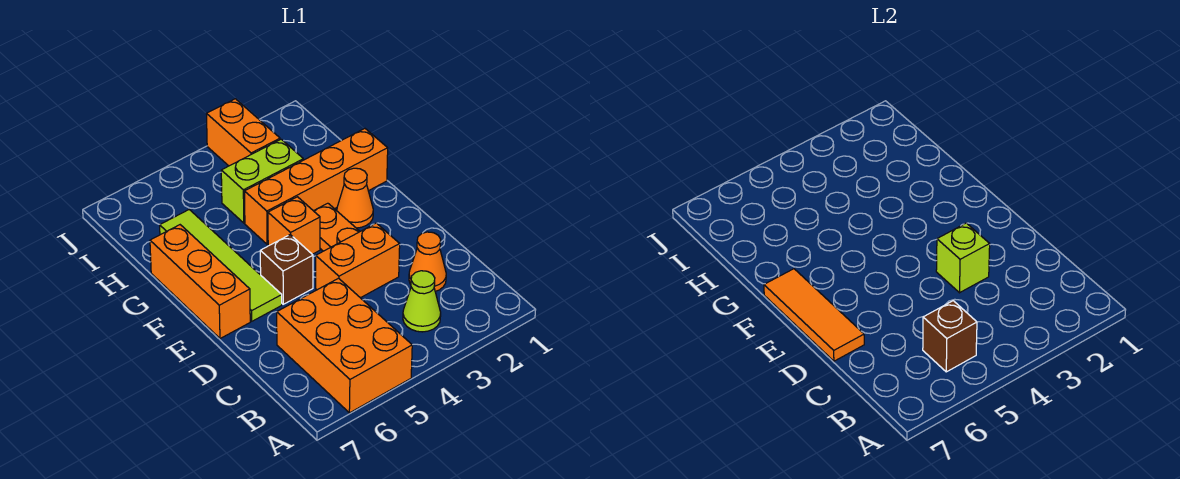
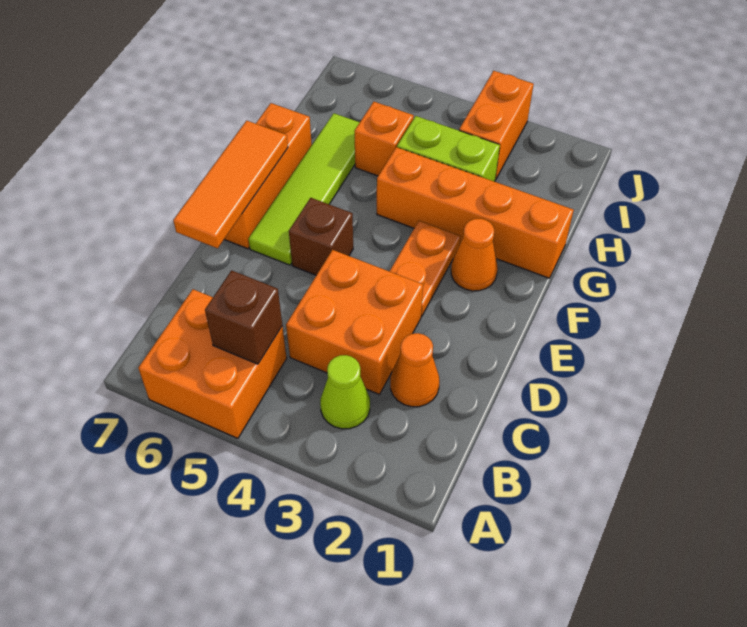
orange brick A5:C6 level 1 -> orange brick A5:B6 level 1
orange brick D3:D4 level 1 -> orange brick C3:D4 level 1
lime brick D3 level 2 -> none
orange brick F4 level 1 -> orange brick H5 level 1

